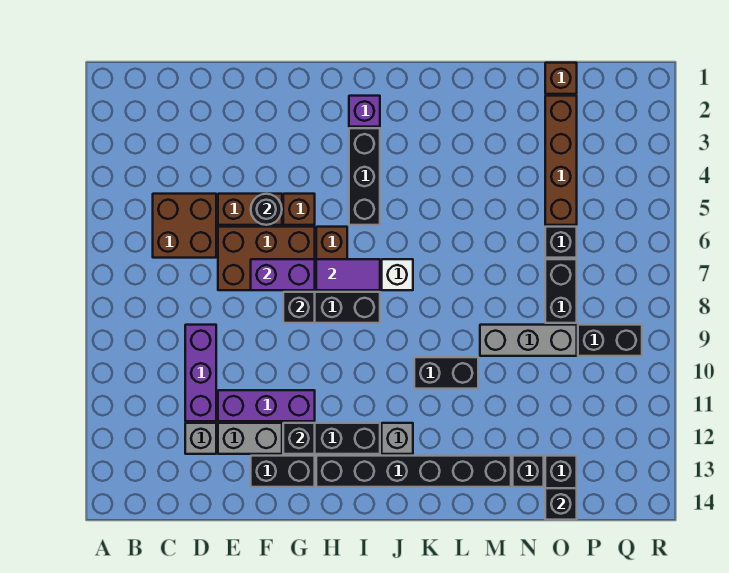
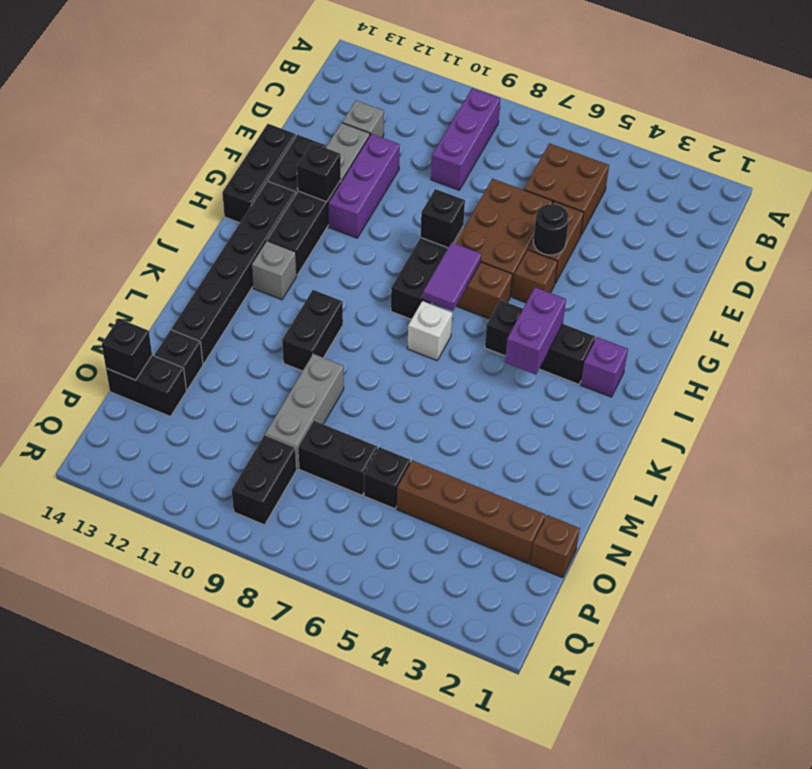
purple brick D9:D11 level 1 -> purple brick B9:D9 level 1
purple brick F7:G7 level 2 -> purple brick I4:J4 level 2
none -> black brick F14:H14 level 1

